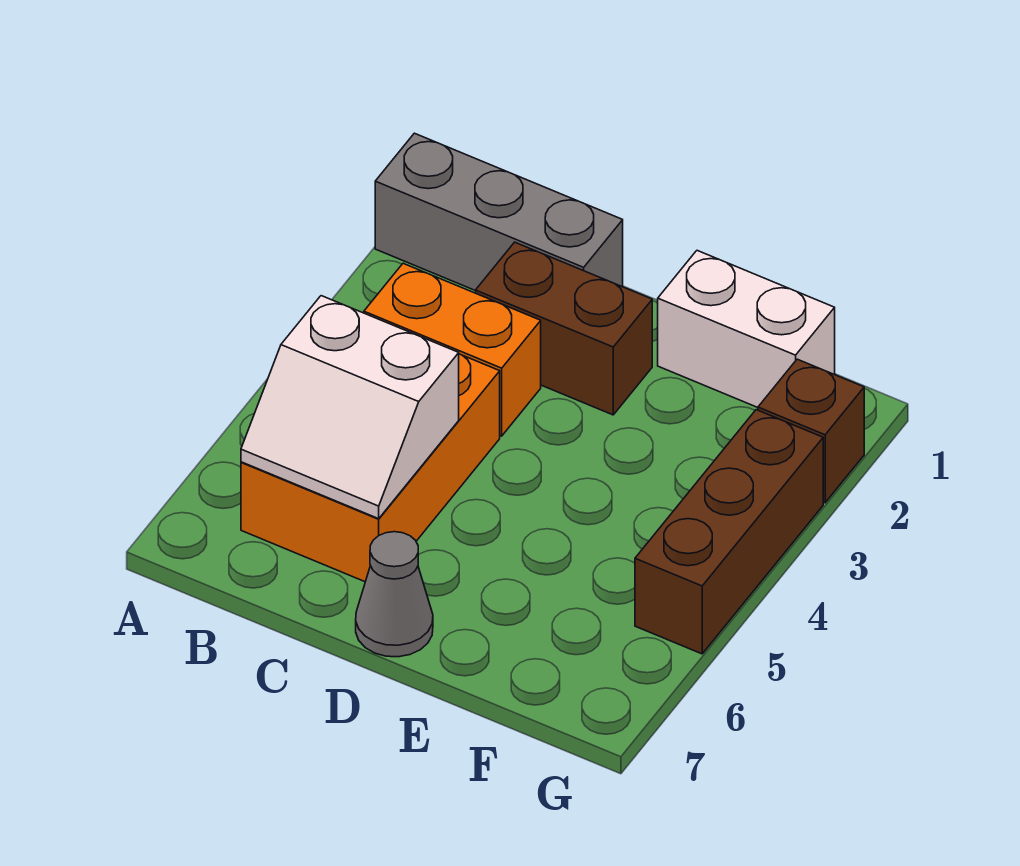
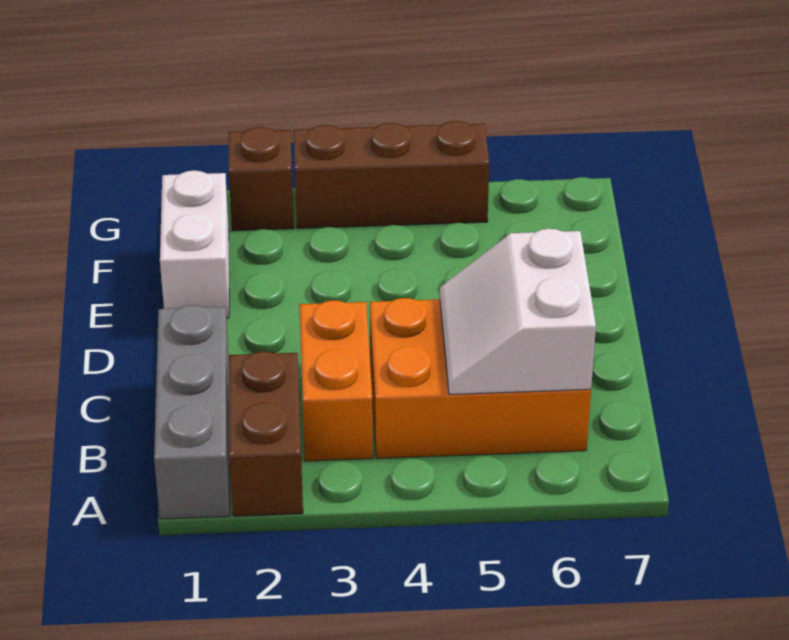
white slope B5:C6 level 2 top 5 -> white slope B5:C6 level 2 top 6
brown brick C2:D2 level 1 -> brown brick A2:B2 level 1
grey cone D7 level 1 -> none

